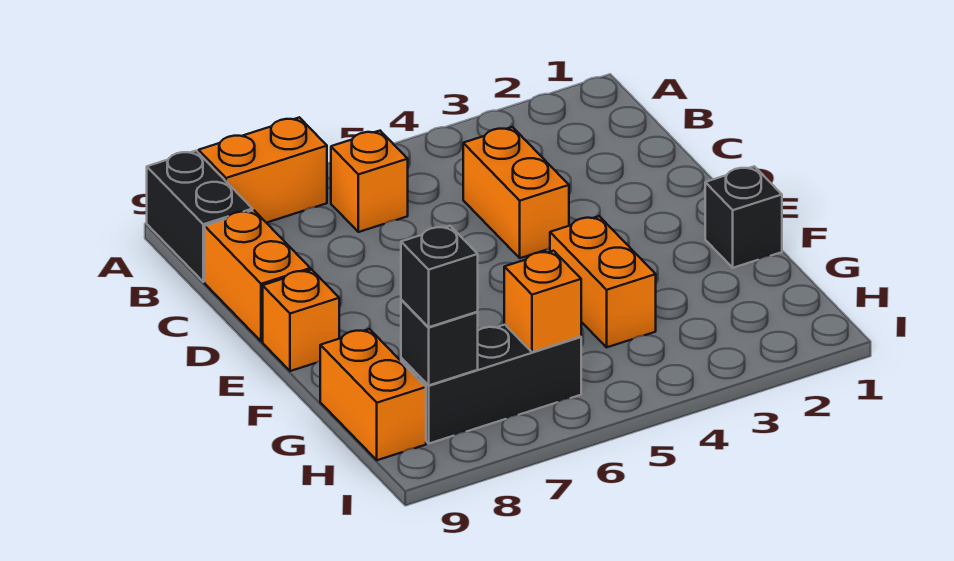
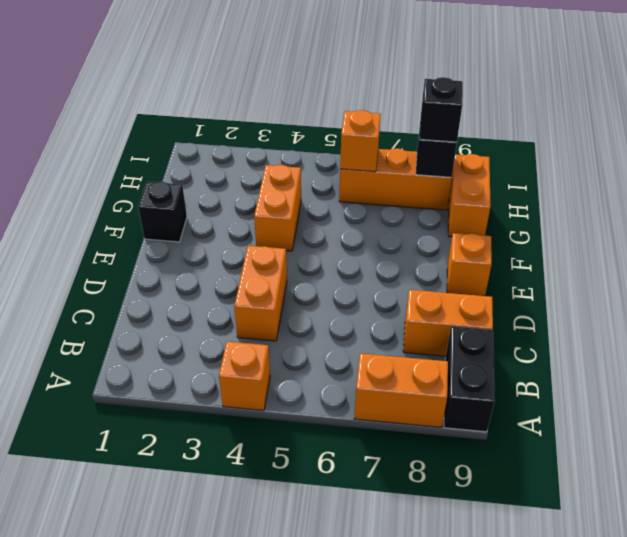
orange brick B6 level 1 -> orange brick A4 level 1
orange brick C9:D9 level 1 -> orange brick C8:C9 level 1
black brick H6:H8 level 1 -> orange brick H6:H8 level 1

